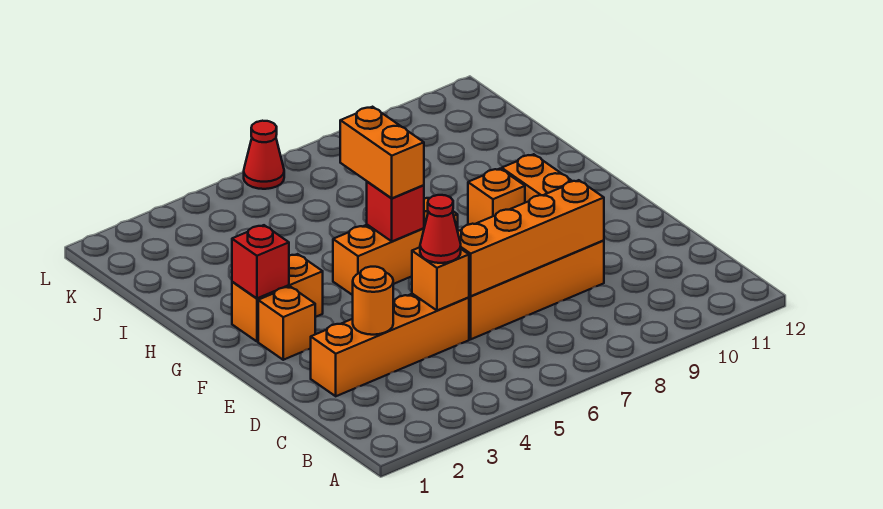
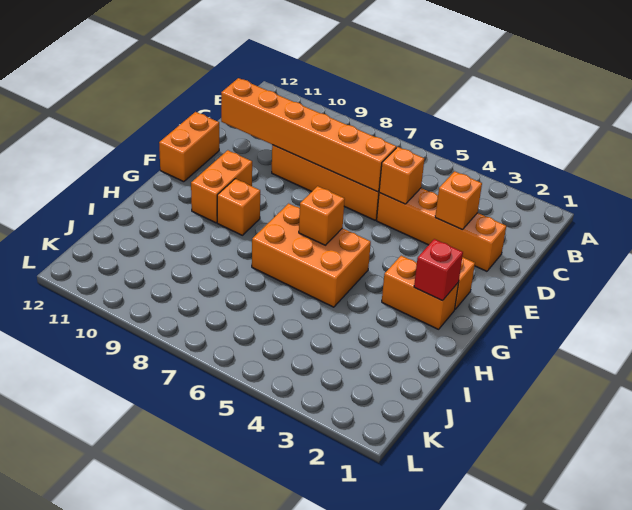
orange round brick D3 level 2 -> orange brick D3 level 2
red cone D5 level 3 -> none
orange brick D6:D9 level 2 -> orange brick D6:D11 level 2
orange brick G5:G7 level 1 -> orange brick G5:H7 level 1
red brick G6 level 2 -> orange brick G6 level 2
orange brick G6:H6 level 3 -> orange brick E12:F12 level 1
red cone L6 level 1 -> none

